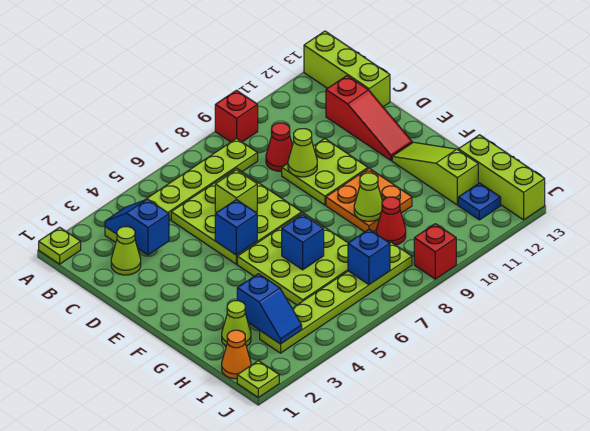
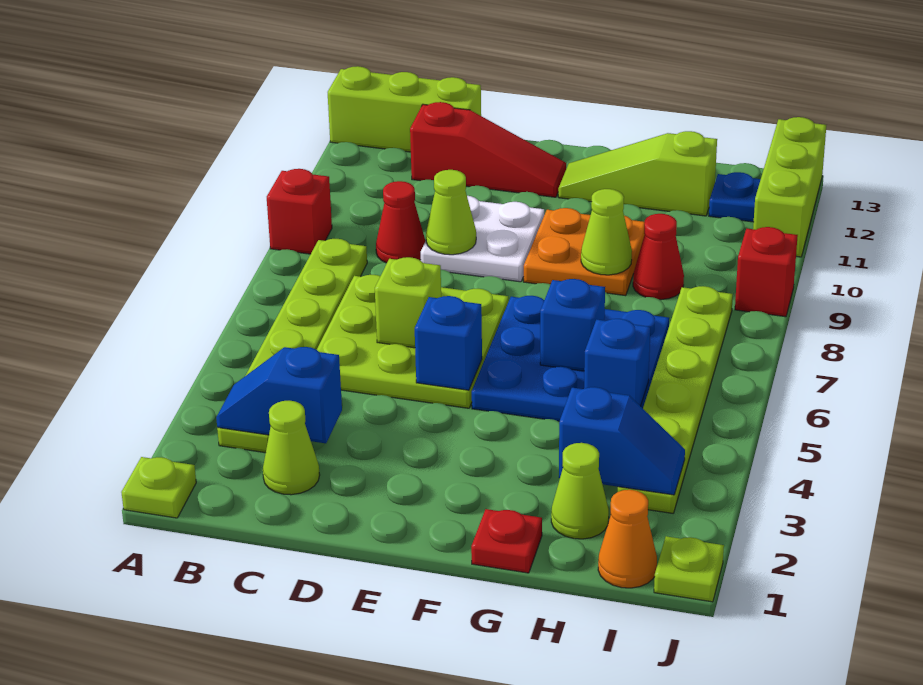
lime plate D9:E10 level 1 -> white plate D9:E10 level 1
lime plate F5:H7 level 1 -> blue plate F5:H7 level 1
none -> red plate G1 level 1
lime brick H13:J13 level 1 -> lime brick J11:J13 level 1
blue brick I7 level 2 -> blue brick H5 level 2

